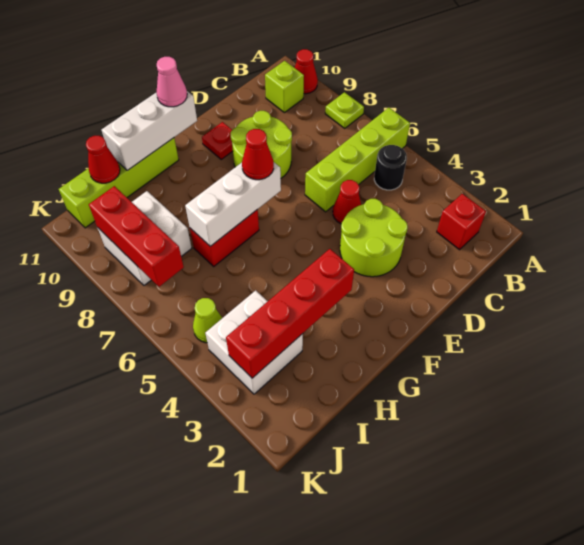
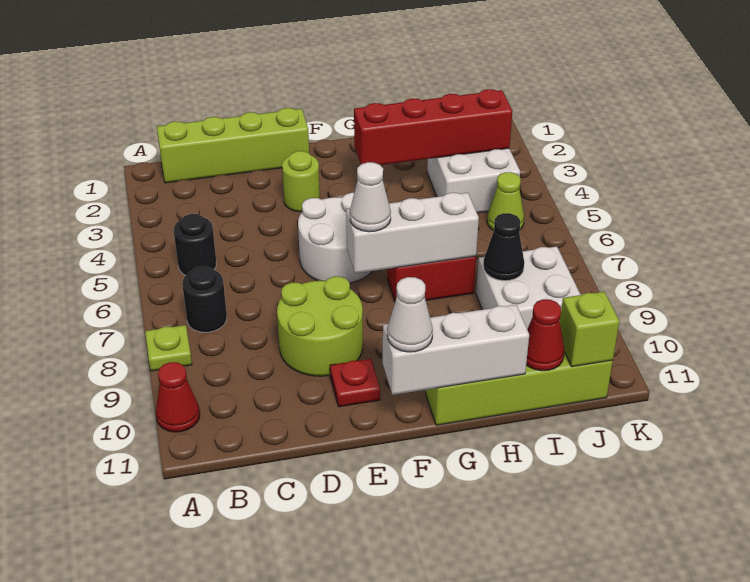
lime brick A6:D6 level 1 -> lime brick B1:E1 level 1
red brick B2 level 1 -> none
none -> black round brick B7 level 1
lime brick B10 level 1 -> lime brick J11 level 2
lime round brick D3:E4 level 1 -> lime round brick E3 level 1
red cone D5 level 1 -> none
none -> white round brick E5:F6 level 1
red cone F7 level 3 -> white cone F7 level 3
pink cone F11 level 3 -> white cone F11 level 3
none -> black cone I8 level 2
red brick J7:J9 level 2 -> none

